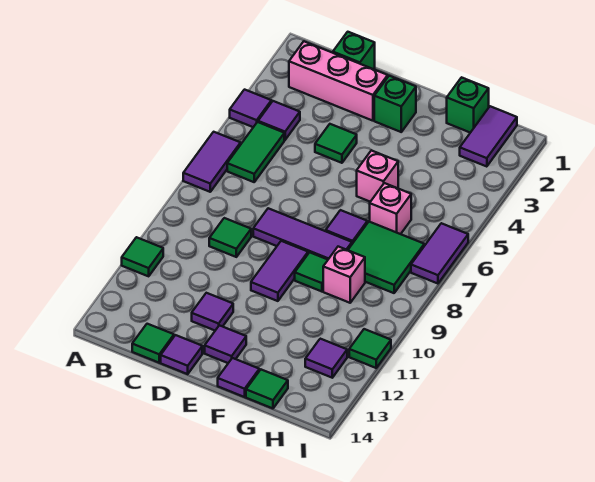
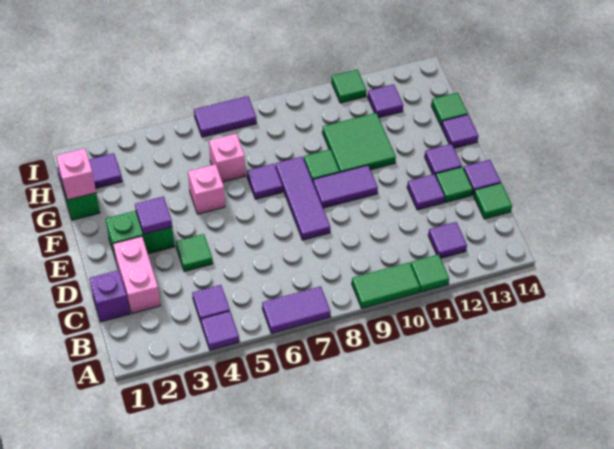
pink brick B2:D2 level 1 -> pink brick C2:D2 level 1
green tile B5:B6 level 1 -> green tile A9:A10 level 1
none -> purple tile B12 level 1
green brick C1 level 1 -> purple brick C1 level 1
green tile C9 level 1 -> green tile D13 level 1
green brick E2 level 1 -> green brick E2:E3 level 1
none -> purple tile E3 level 2
green tile G7:H8 level 1 -> green tile F10:G11 level 1
pink brick G9 level 1 -> pink brick G1 level 2

